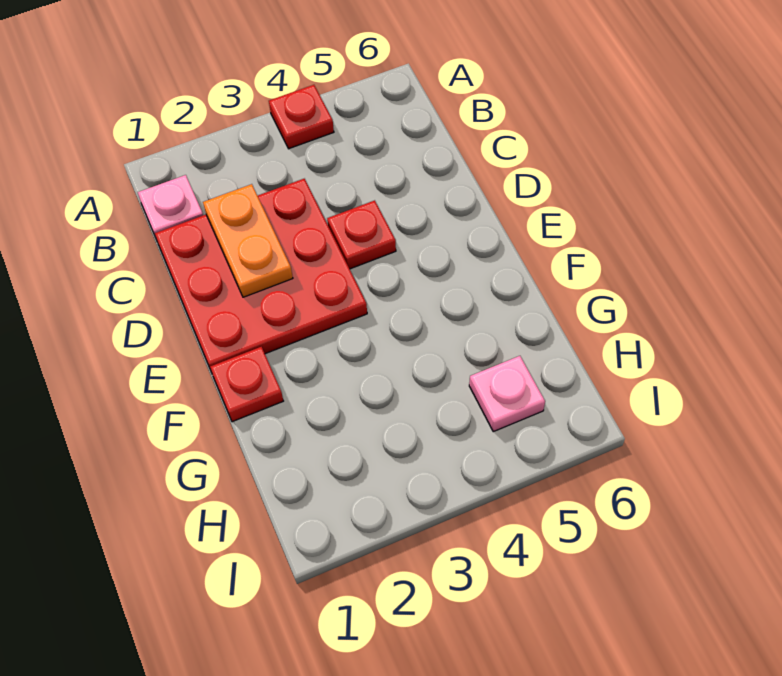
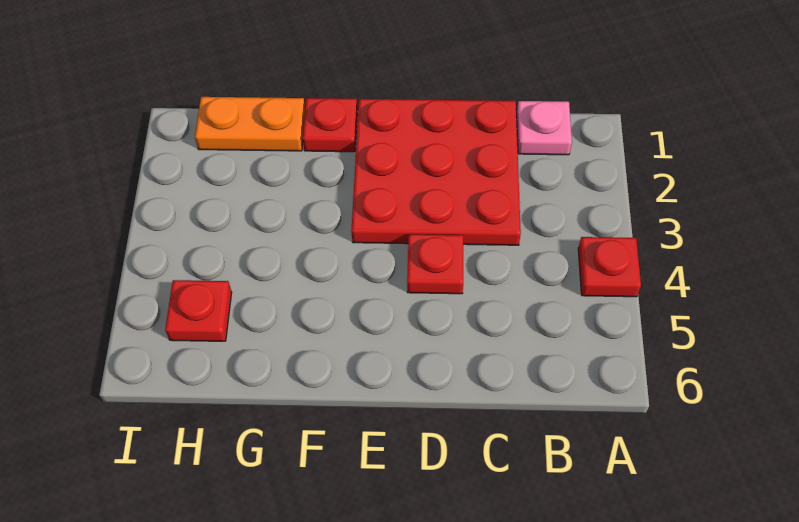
orange plate C2:D2 level 2 -> orange plate G1:H1 level 1
pink plate H5 level 1 -> red plate H5 level 1

